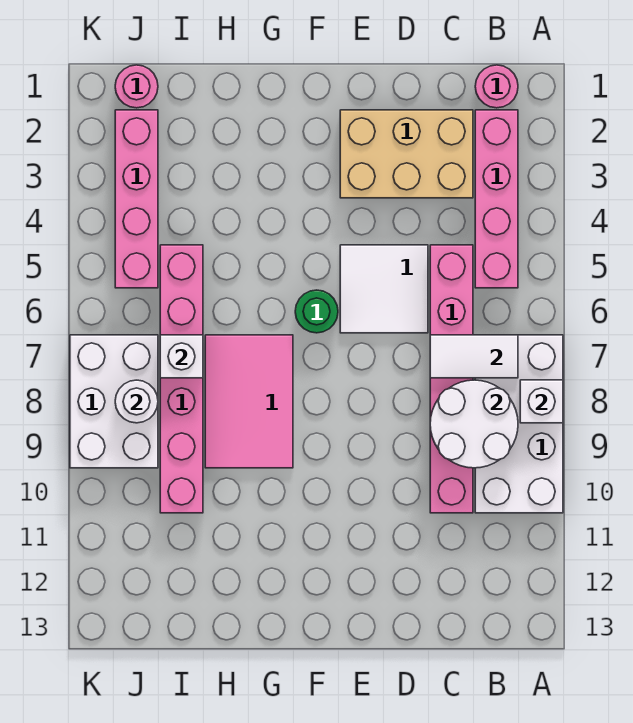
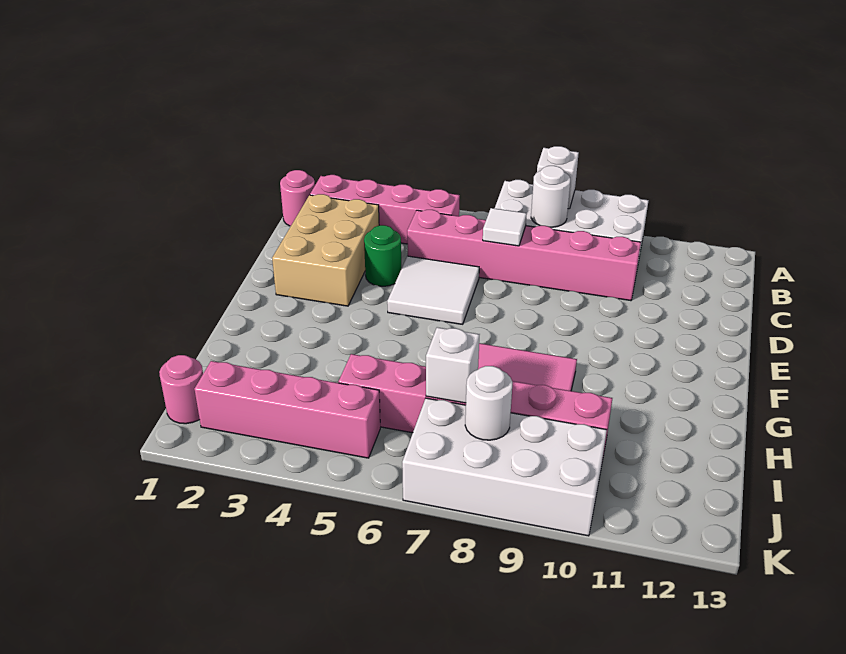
white tile B7:C7 level 2 -> white tile C7 level 2
white round brick B8:C9 level 2 -> white round brick B8 level 2
green round brick F6 level 1 -> green round brick D4 level 1
white brick J7:K9 level 1 -> white brick J7:K10 level 1

